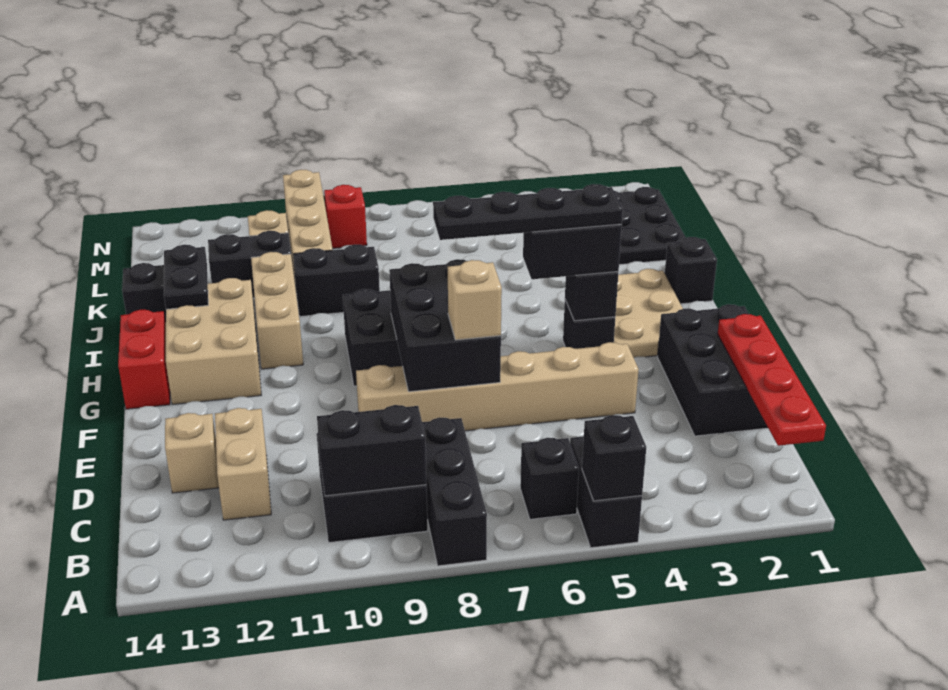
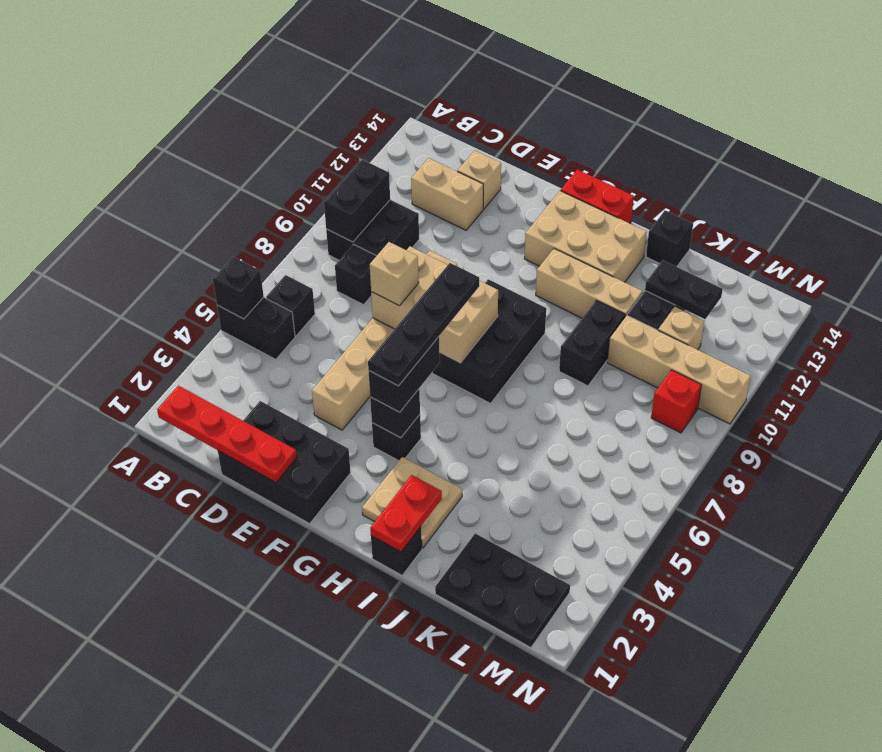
black brick A8:C8 level 1 -> black brick C8 level 1
black brick E7:G8 level 2 -> tan brick E7:G8 level 2
tan plate G2:I3 level 1 -> tan plate H2:I3 level 1
none -> red plate I1:I2 level 2
black plate I13:J13 level 2 -> black plate K12:L12 level 2

